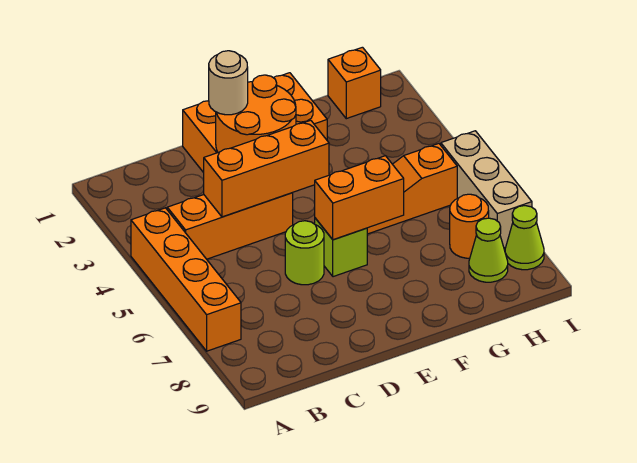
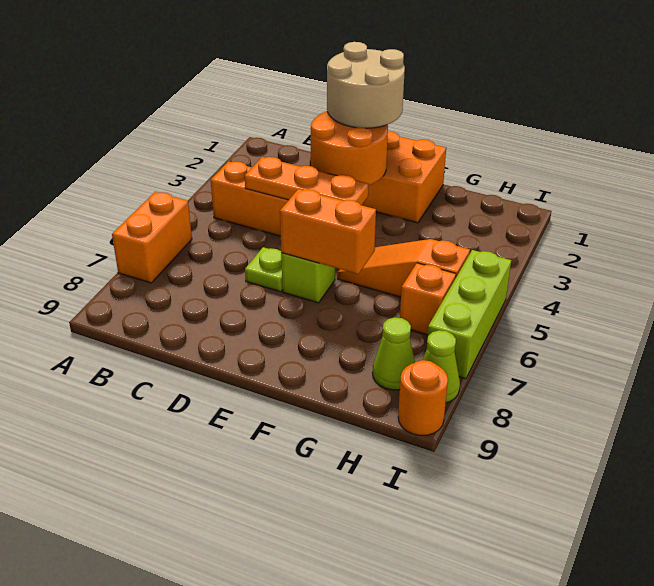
orange brick A4:A7 level 1 -> orange brick A6:A7 level 1
orange brick C4:E4 level 2 -> orange plate C4:E4 level 2
tan round brick D2 level 3 -> tan round brick D1:E2 level 3
lime round brick D6 level 1 -> lime plate D6 level 1
orange brick H1 level 1 -> orange brick H6 level 1
orange round brick H7 level 1 -> orange round brick I9 level 1
tan brick I5:I7 level 1 -> lime brick I5:I7 level 1

